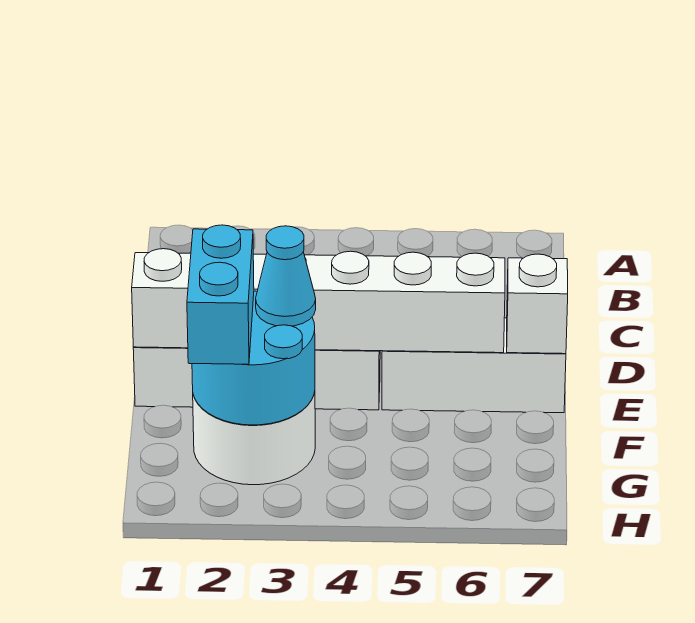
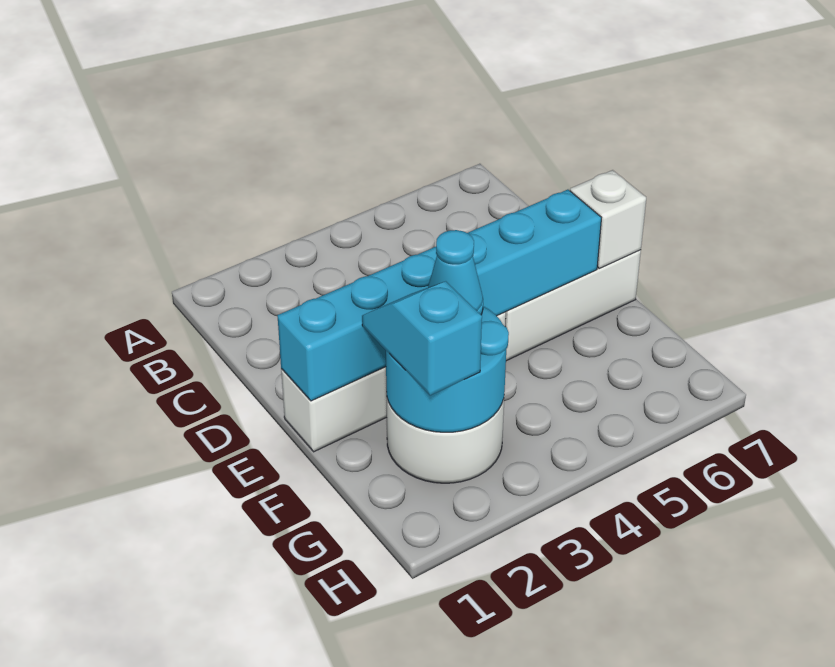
white brick E1:E6 level 2 -> cyan brick E1:E6 level 2
cyan brick F2:G2 level 3 -> cyan slope F2:G2 level 3 top G

